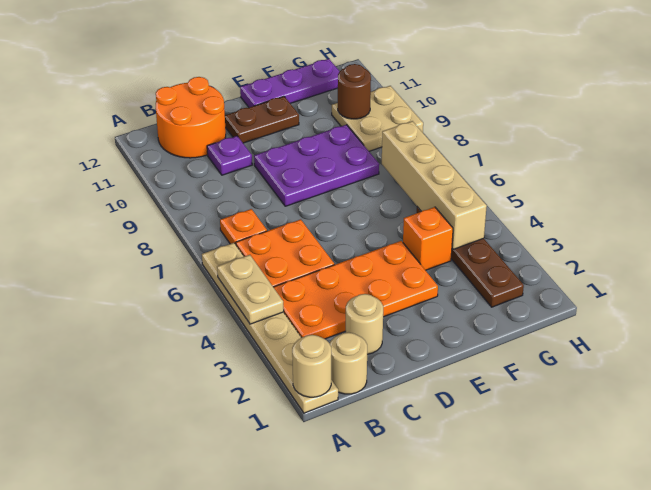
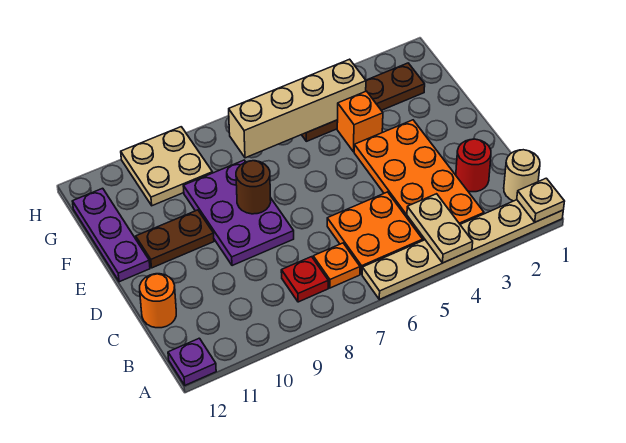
tan round brick A1 level 2 -> tan plate A1 level 2
tan plate A4:A5 level 2 -> tan plate A4:B4 level 2
none -> red plate B8 level 1
orange round brick B11:C12 level 1 -> orange round brick C12 level 1
tan round brick C2 level 1 -> red round brick C2 level 1
purple plate C10 level 1 -> purple plate A12 level 1
brown plate D11:E11 level 1 -> brown plate E10:E11 level 1
brown round brick G10 level 2 -> brown round brick E8 level 2

